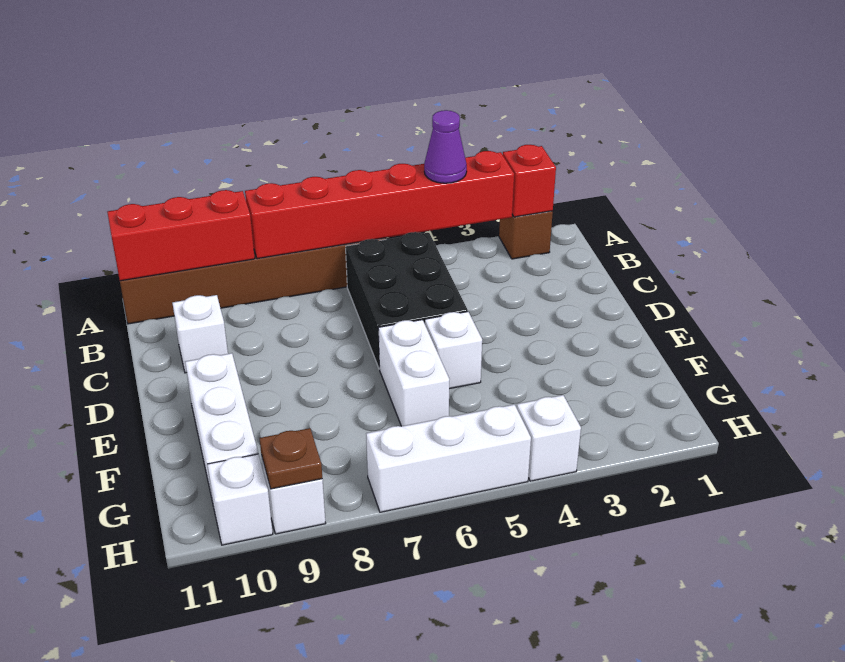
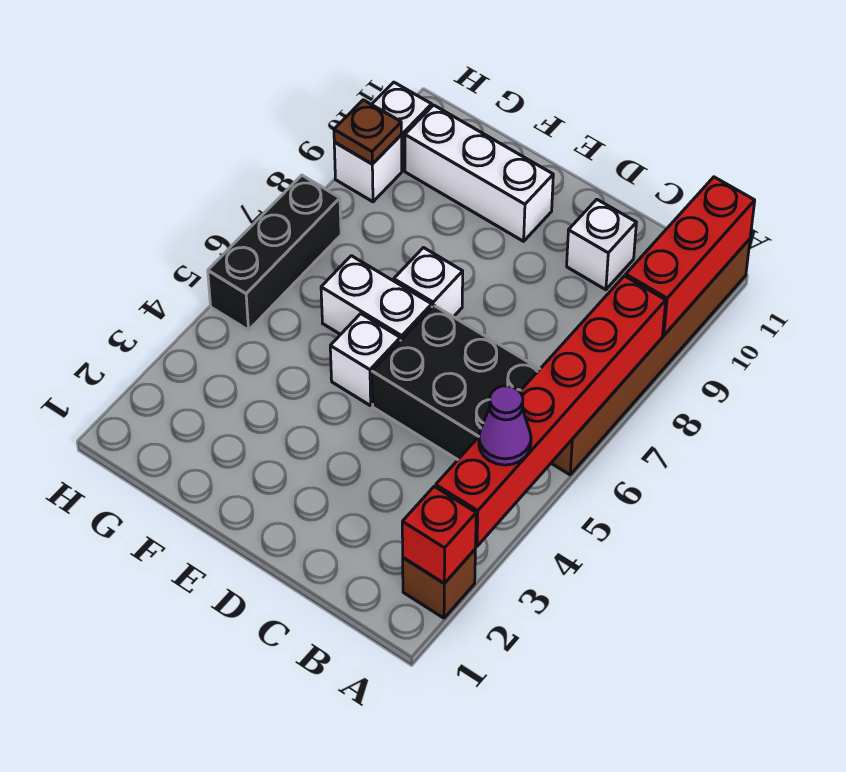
white brick H4 level 1 -> white brick E7 level 1
white brick H5:H7 level 1 -> black brick H5:H7 level 1

